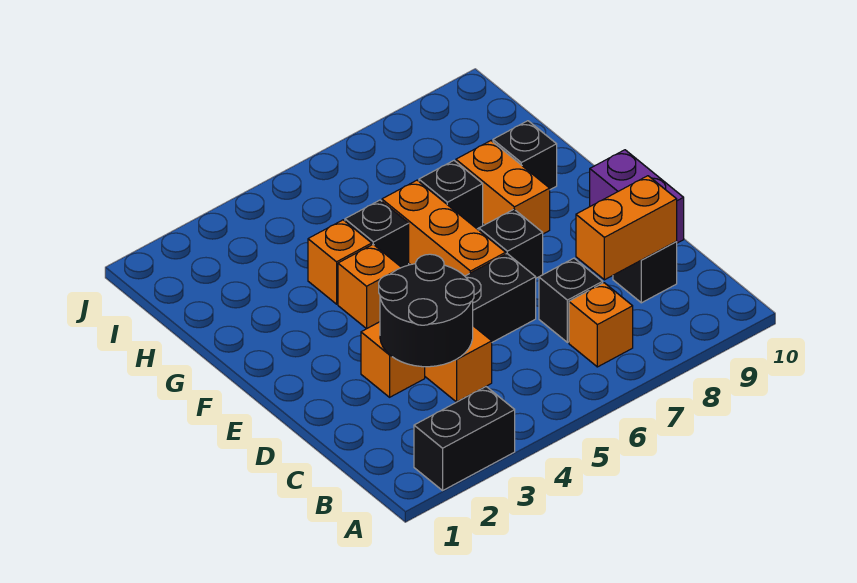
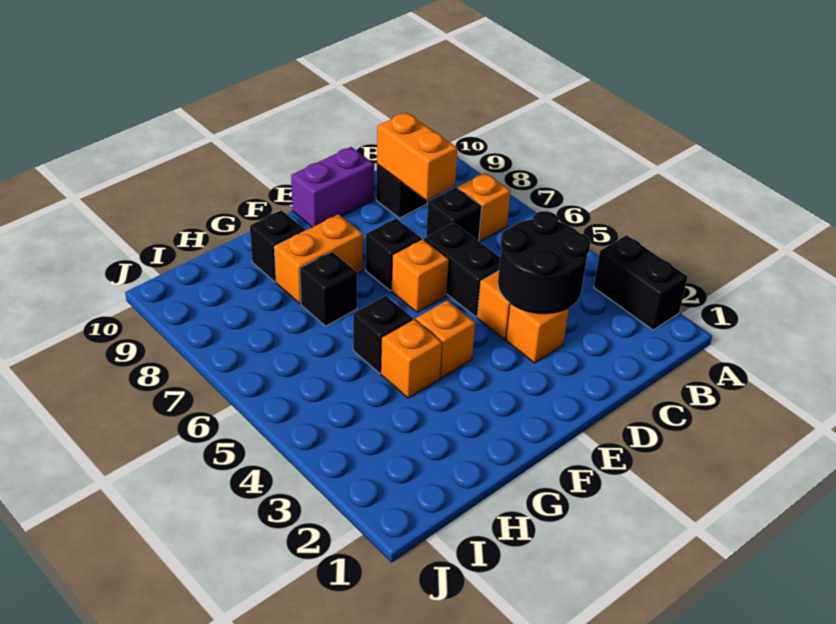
orange brick E6:G6 level 1 -> orange brick E6 level 1

